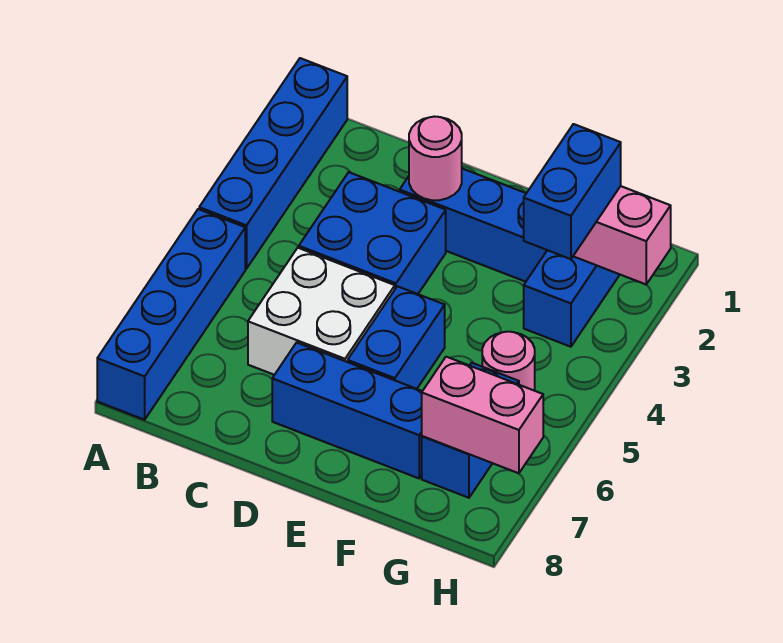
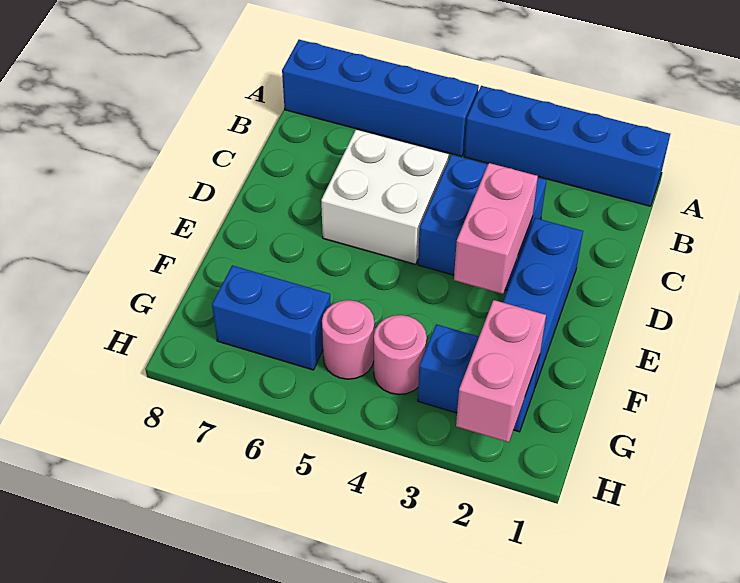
pink round brick D2 level 2 -> pink round brick G4 level 1
blue brick D7:F7 level 1 -> none
blue brick E5:E6 level 1 -> none
blue brick G2:G3 level 3 -> none
pink brick G7:H7 level 2 -> pink brick D3:E3 level 2

